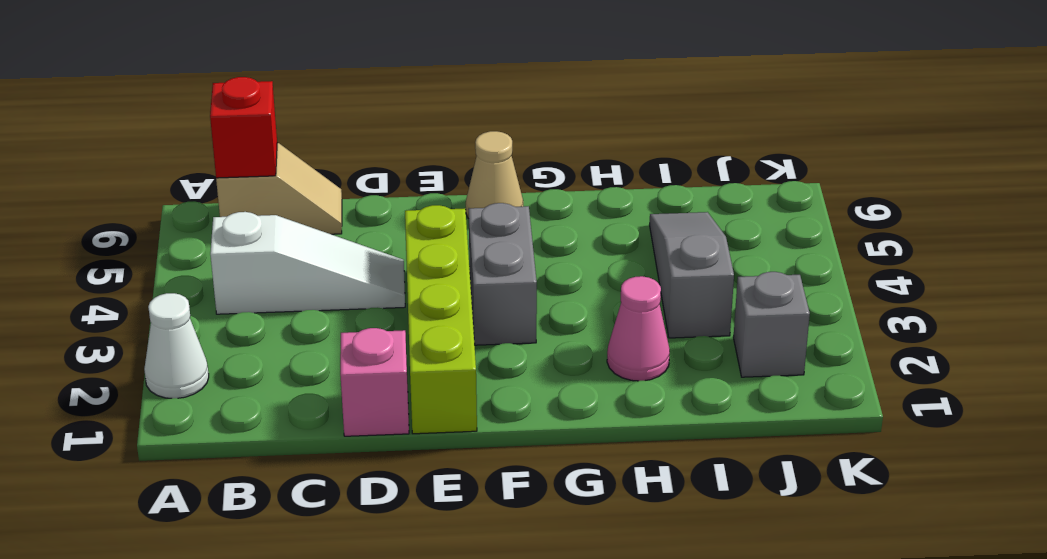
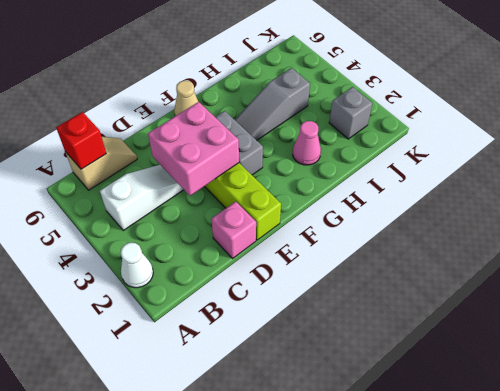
none -> pink brick D3:E4 level 2
grey slope I3:I5 level 1 top 3 -> grey slope G4:I4 level 1 top I

